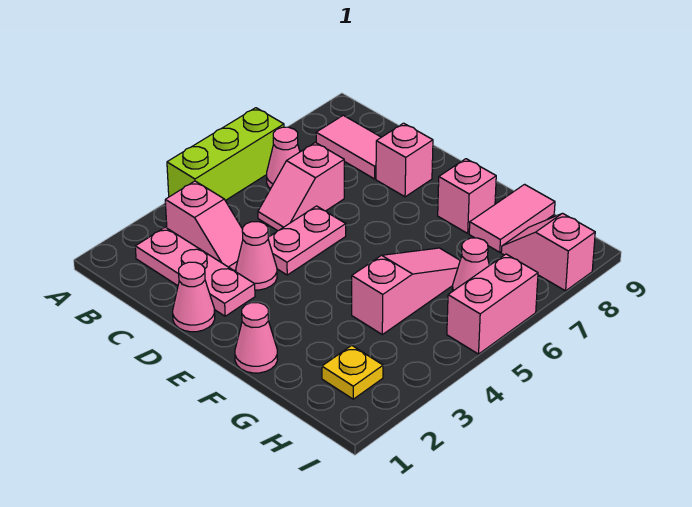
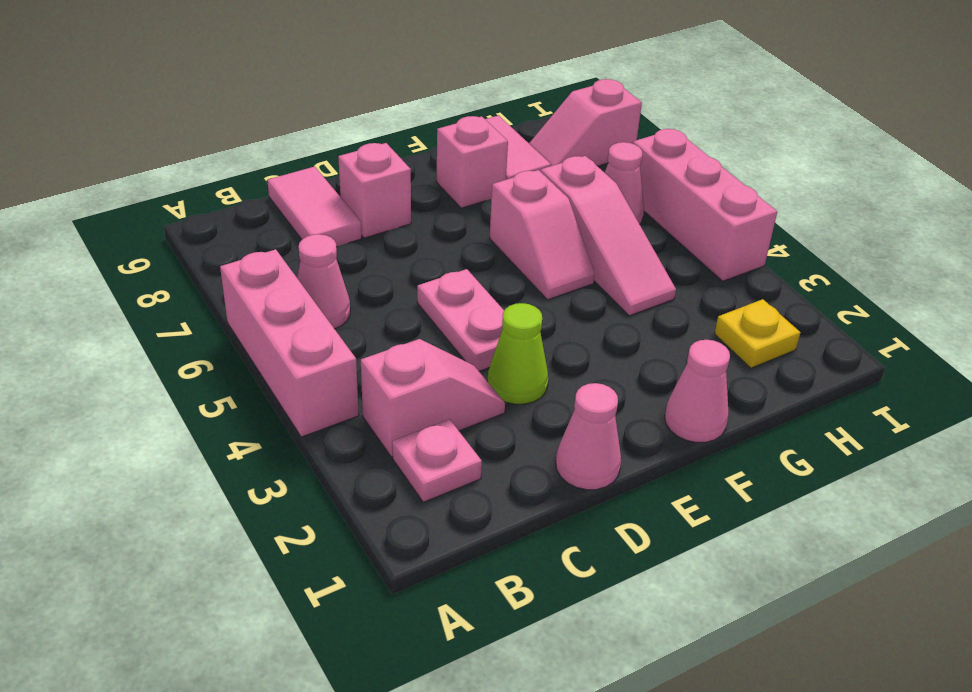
lime brick A4:A6 level 1 -> pink brick A4:A6 level 1
pink plate B2:D2 level 1 -> pink plate B2 level 1
pink tile B8:C8 level 1 -> pink tile C8:C9 level 1
pink slope C5:C6 level 1 top 6 -> pink slope F5:F6 level 1 top 6
pink cone D3 level 1 -> lime cone D3 level 1
pink slope G4:G6 level 1 top 4 -> pink slope G4:G6 level 1 top 6
pink brick I5:I6 level 1 -> pink brick I4:I6 level 1

